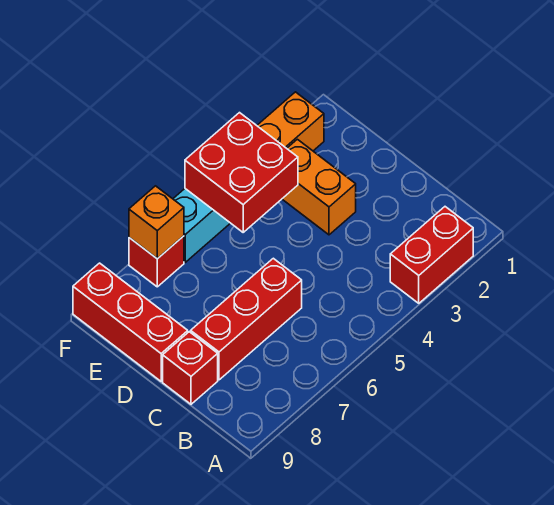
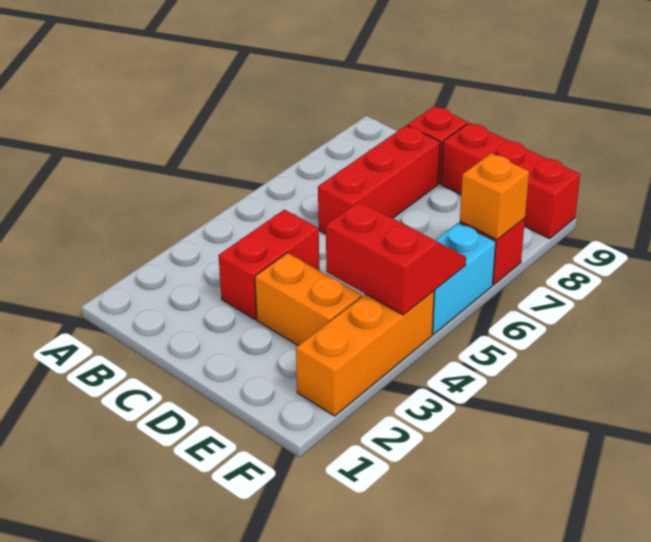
red brick A2:A3 level 1 -> red brick C3:C4 level 1
red brick E4:F5 level 2 -> red slope E4:F5 level 2 top 4

